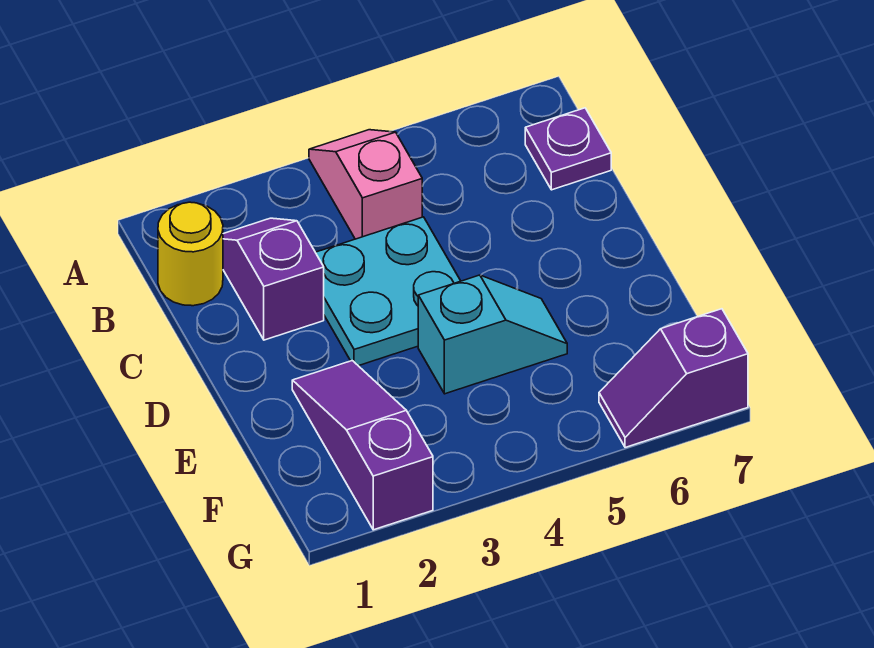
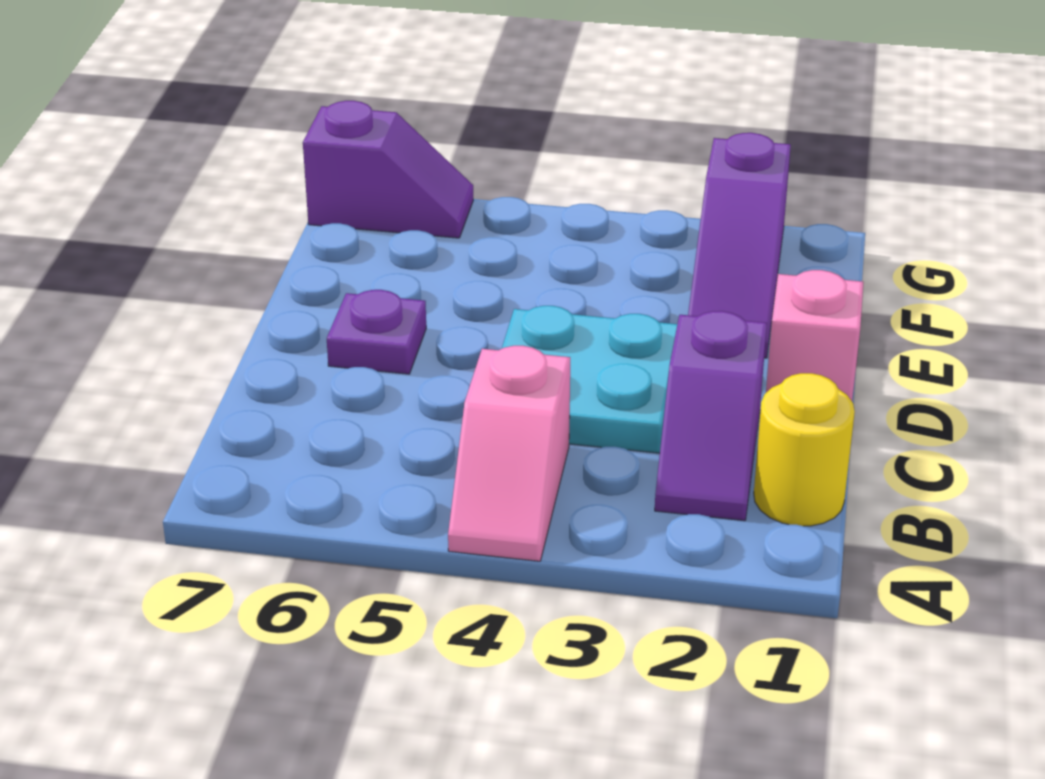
purple plate B7 level 1 -> purple plate D6 level 1
none -> pink brick D1 level 1
cyan slope E4:E5 level 1 top 4 -> none

